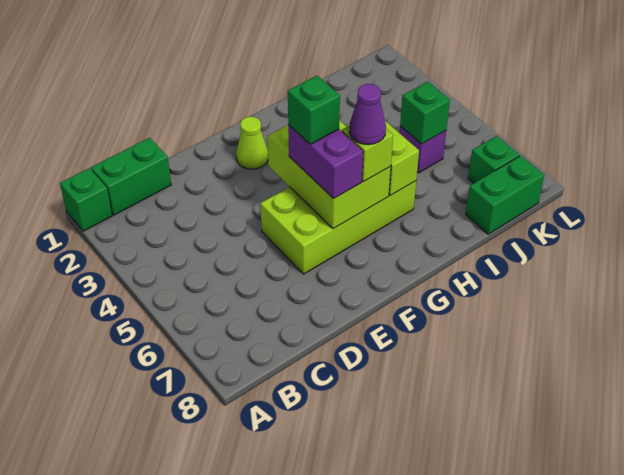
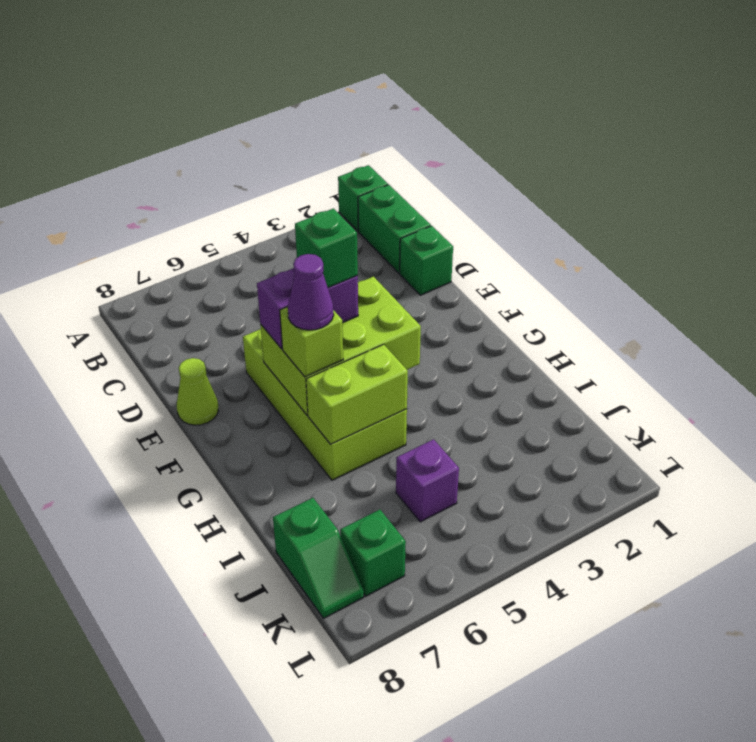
lime cone F2 level 1 -> lime cone E8 level 1
green brick J5 level 2 -> green brick D1 level 1
green brick J8:K8 level 1 -> green slope J8:K8 level 1 top J

